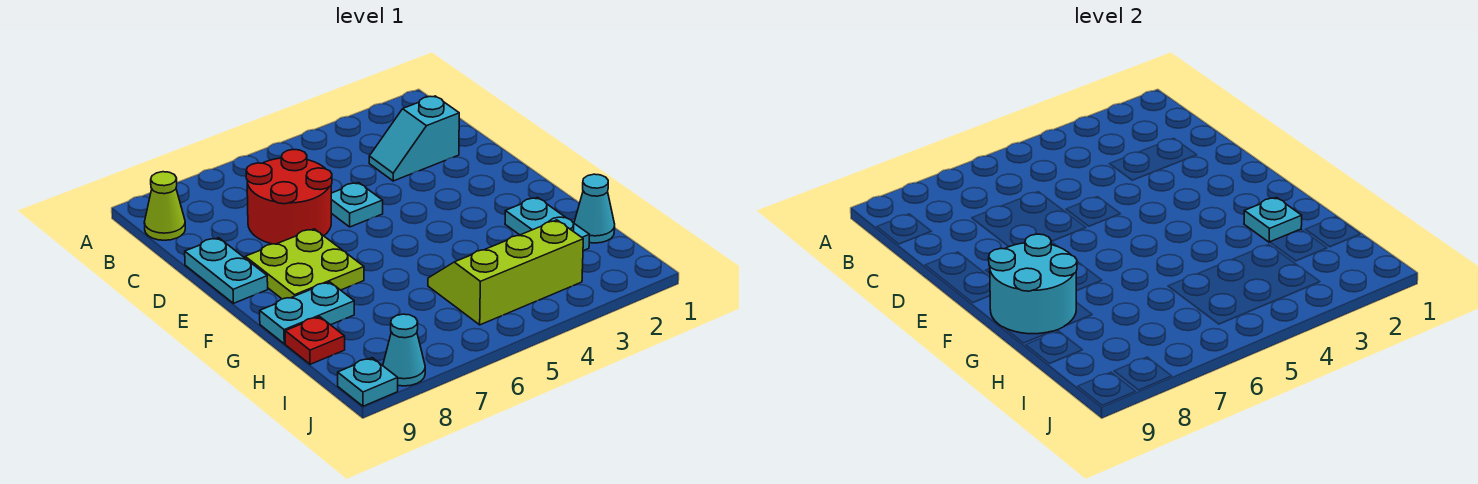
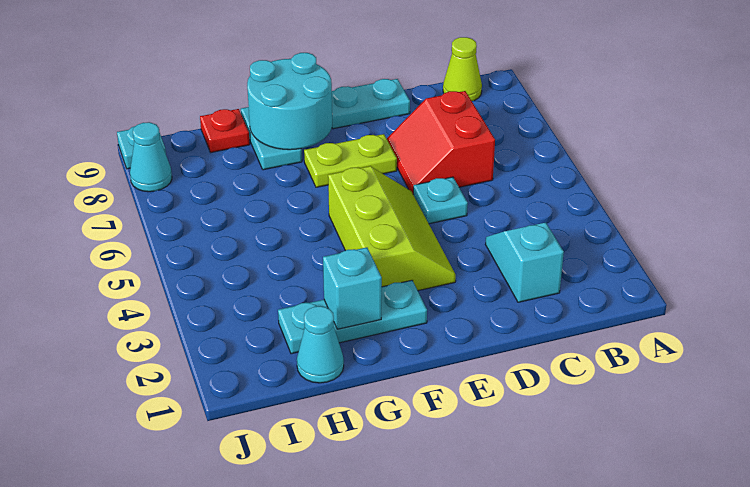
red round brick C6:D7 level 1 -> red slope C6:D7 level 1 top C
lime plate E7:F8 level 1 -> lime plate E7:F7 level 1
cyan plate G2:H2 level 1 -> cyan plate F2:H2 level 1
cyan plate G2 level 2 -> cyan brick G2 level 2
lime slope H3:I5 level 1 top I -> lime slope E3:F5 level 1 top F

